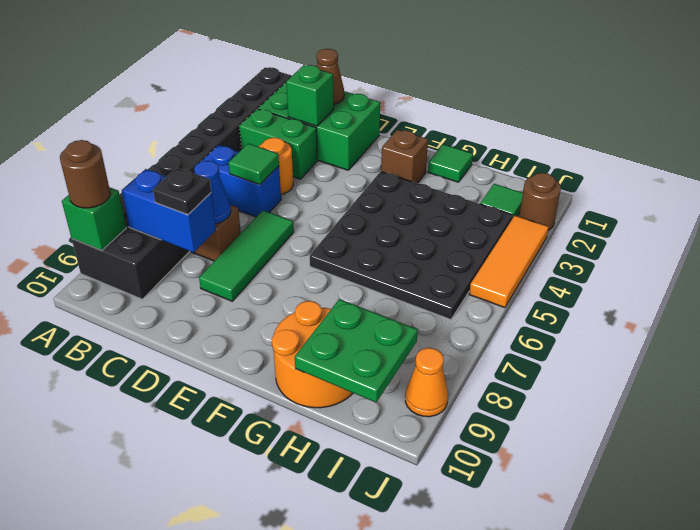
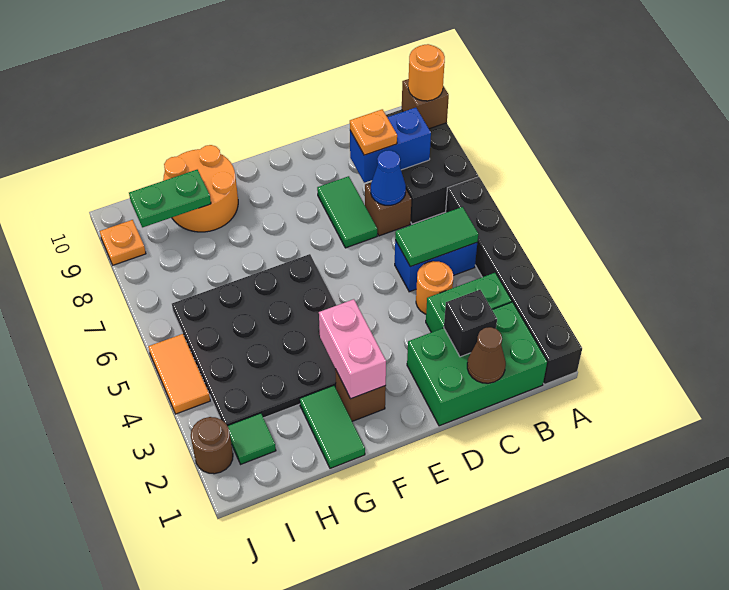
green brick A9 level 2 -> brown brick A9 level 2
brown round brick A9 level 3 -> orange round brick A9 level 3
green brick C2 level 2 -> black brick C2 level 2
green tile C5 level 2 -> green tile B5:C5 level 2
black plate C8 level 3 -> orange plate C8 level 3
green tile D6:D8 level 1 -> green tile D7:D8 level 1
none -> pink brick F2:F3 level 2
green tile G1 level 1 -> green tile G1:G2 level 1
green plate H9:I10 level 2 -> green plate H9:I9 level 2
orange tile J3:J5 level 1 -> orange tile J4:J5 level 1
orange cone J9 level 1 -> orange plate J9 level 1

